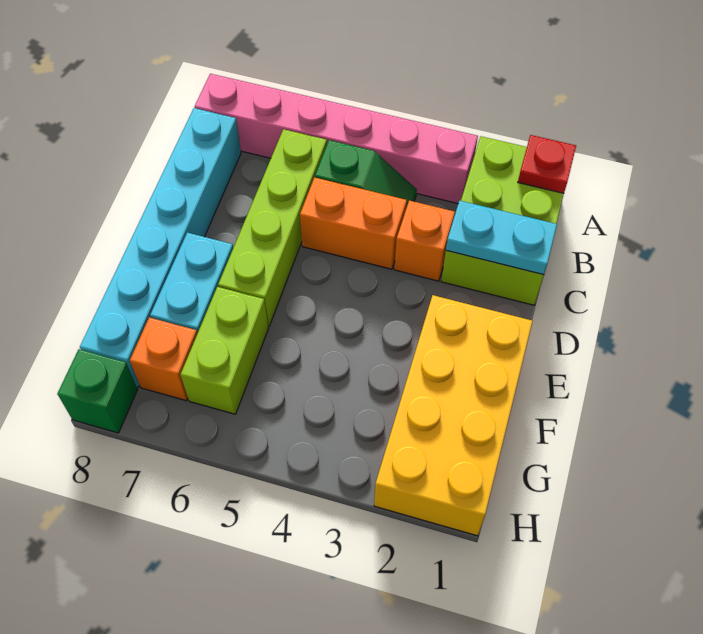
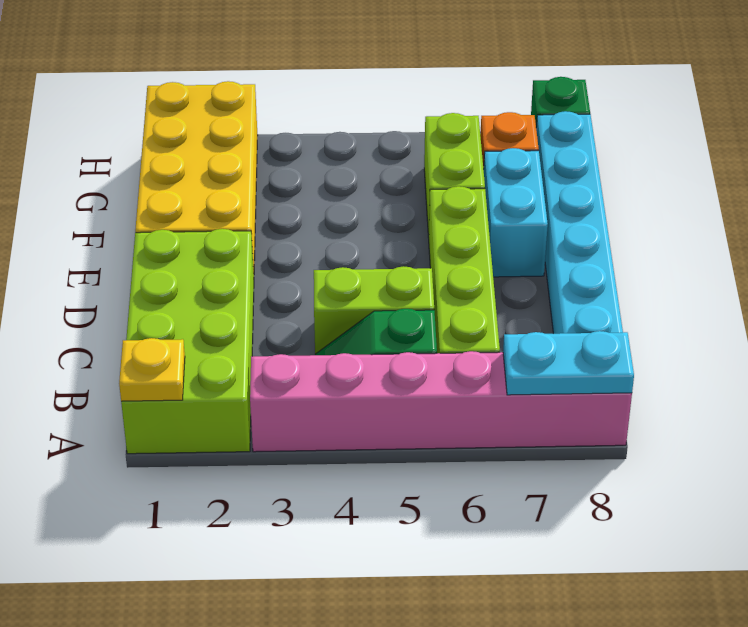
lime brick A1:C2 level 1 -> lime brick A1:D2 level 1
red plate A1 level 2 -> yellow plate A1 level 2
cyan plate C1:C2 level 2 -> cyan plate A7:A8 level 2
orange brick C3 level 1 -> none
orange brick C4:C5 level 1 -> lime brick C4:C5 level 1

